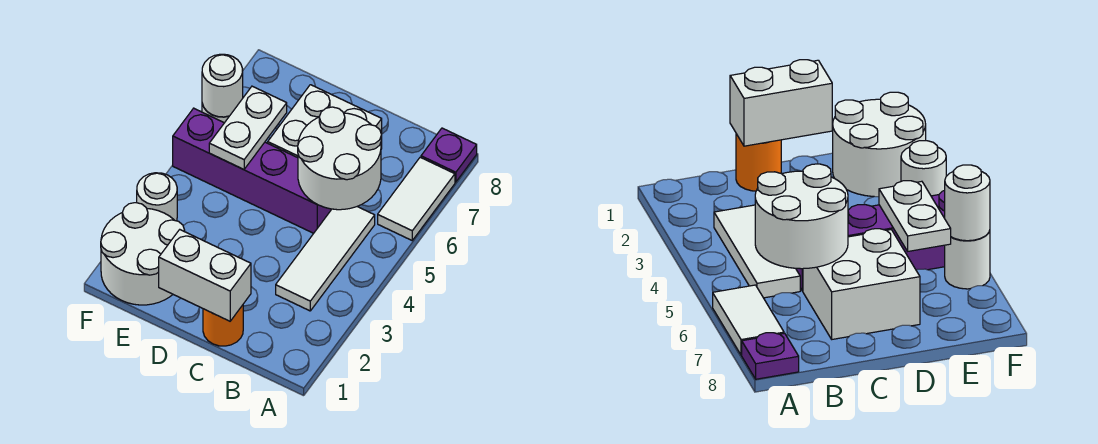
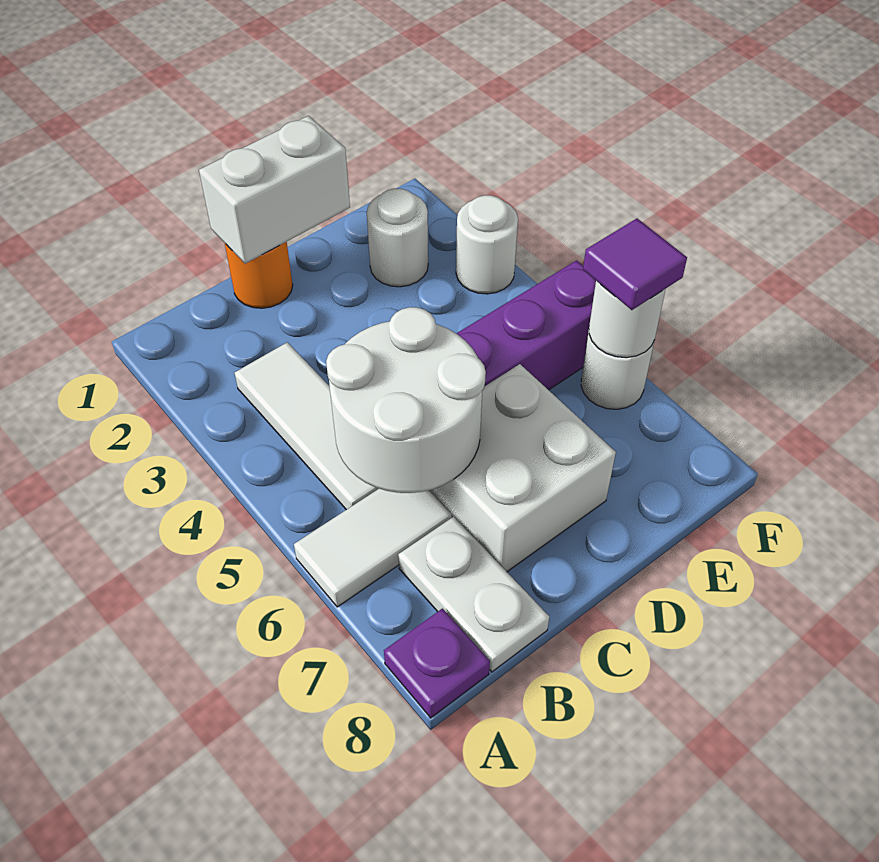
white tile A6:A7 level 1 -> white tile A6:B6 level 1
white round brick E1:F2 level 1 -> white round brick E2 level 1
white plate E5:E6 level 2 -> white plate B7:B8 level 1
none -> purple tile F6 level 3

